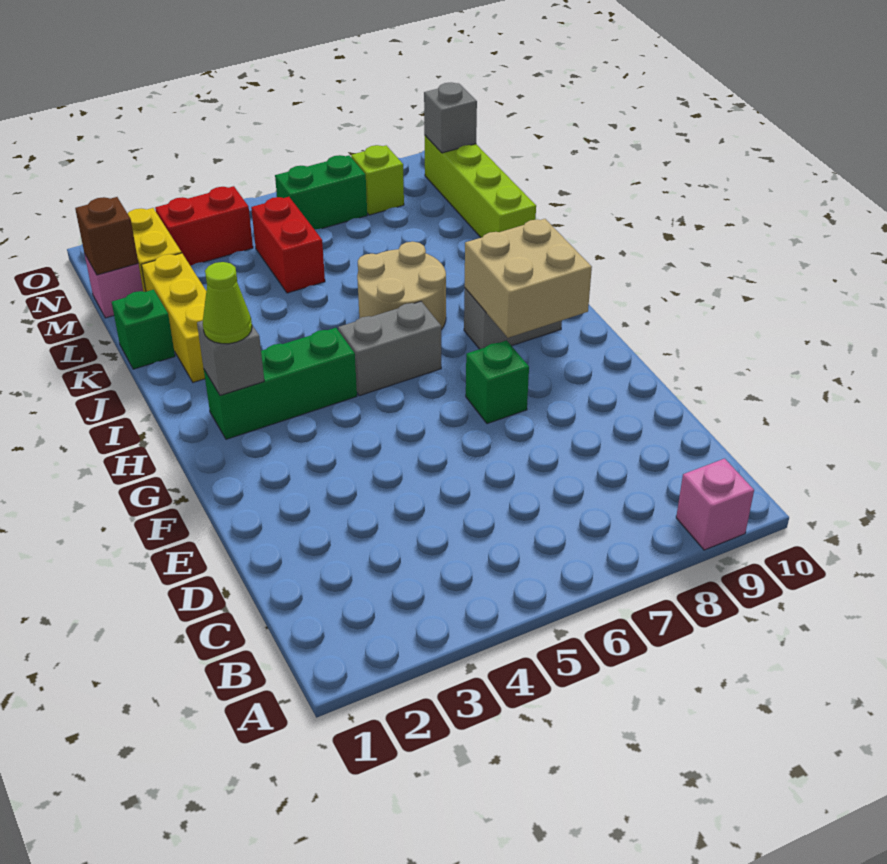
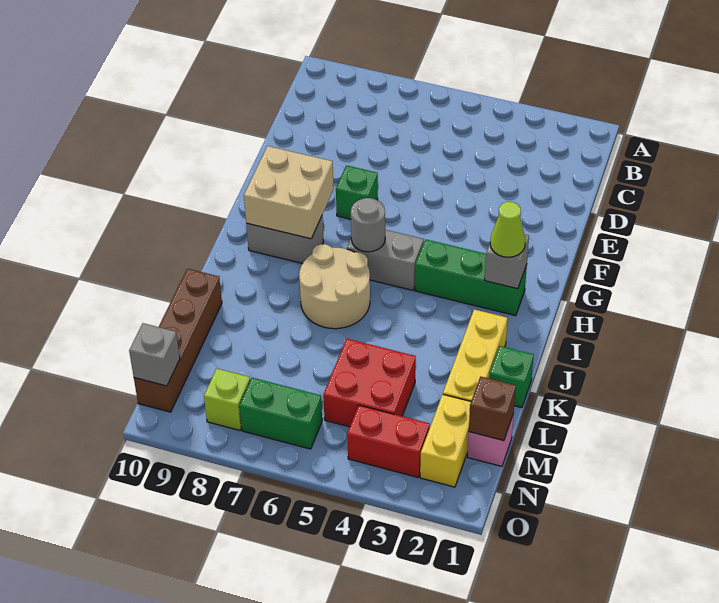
pink brick A9 level 1 -> none
none -> grey round brick H6 level 2
lime brick K10:N10 level 1 -> brown brick K10:N10 level 1
red brick L5:M5 level 1 -> red brick L4:M5 level 1

